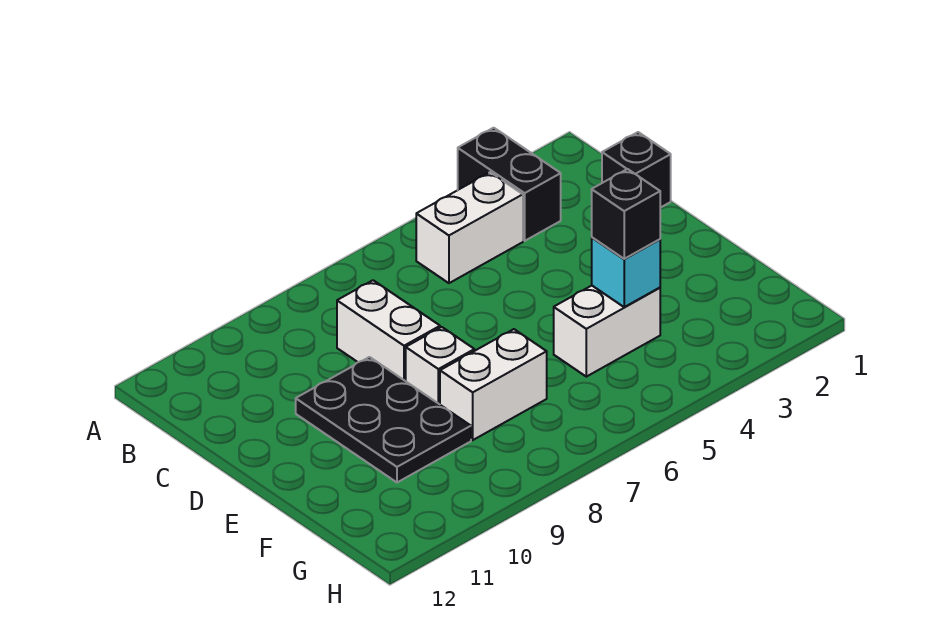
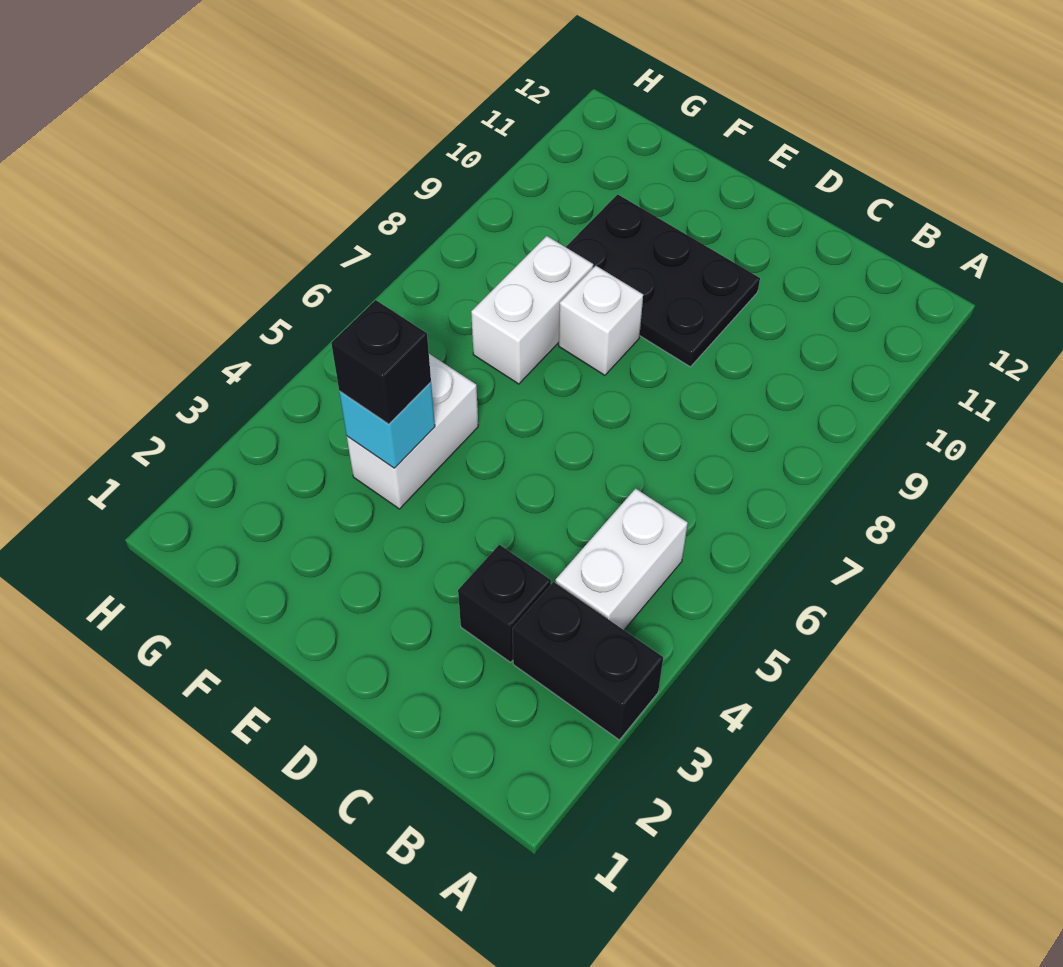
black brick C1 level 1 -> black brick C3 level 1
white brick C8:D8 level 1 -> none

